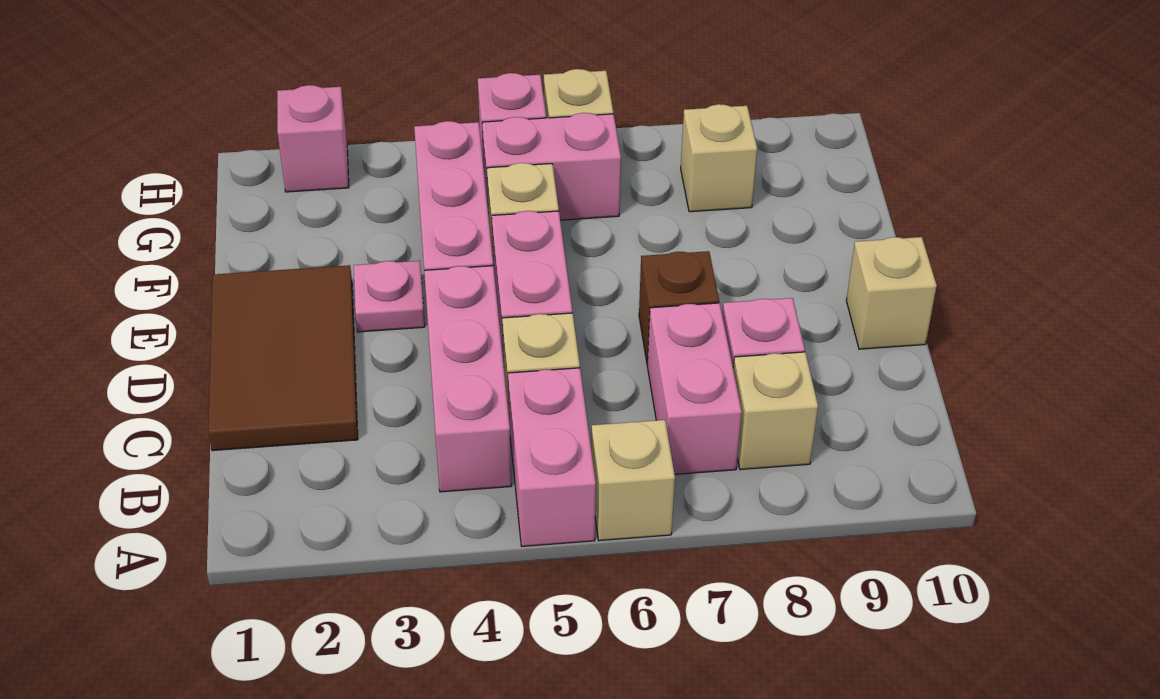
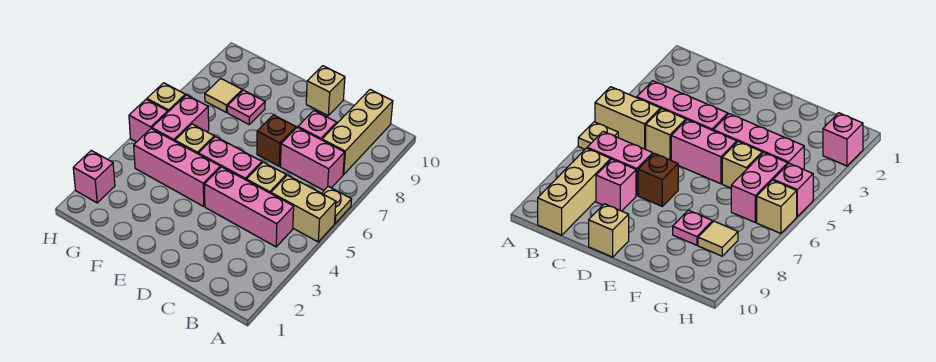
pink brick A5:B5 level 1 -> tan brick A5:B5 level 1
tan brick A6 level 1 -> tan plate A6 level 1
tan brick B8 level 1 -> tan brick B8:B10 level 1
brown tile C1:E2 level 1 -> none
pink plate E3 level 1 -> pink plate F8 level 1
tan brick G8 level 1 -> tan tile G8 level 1

